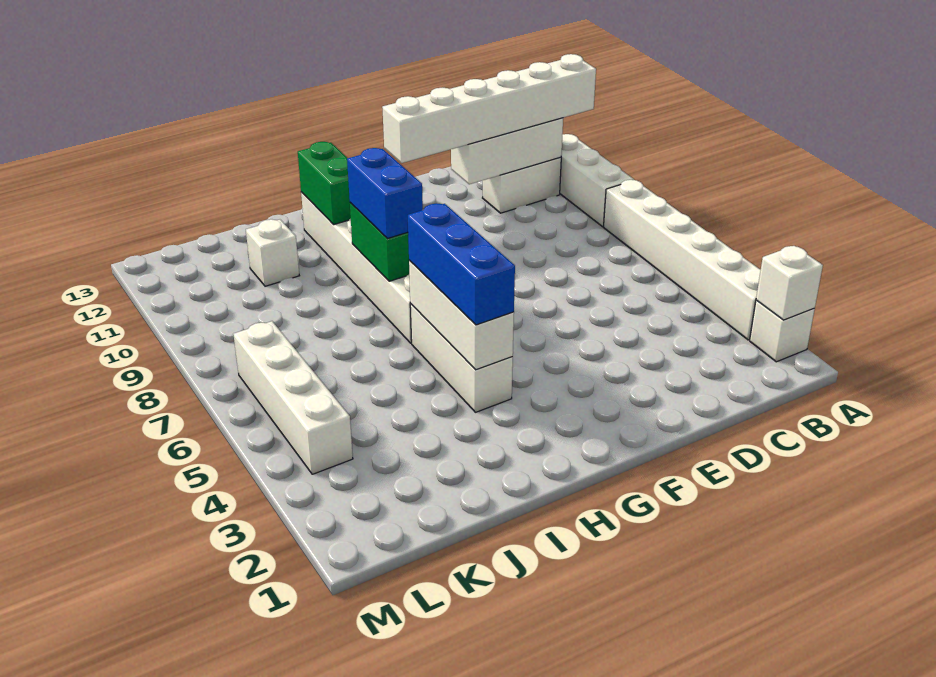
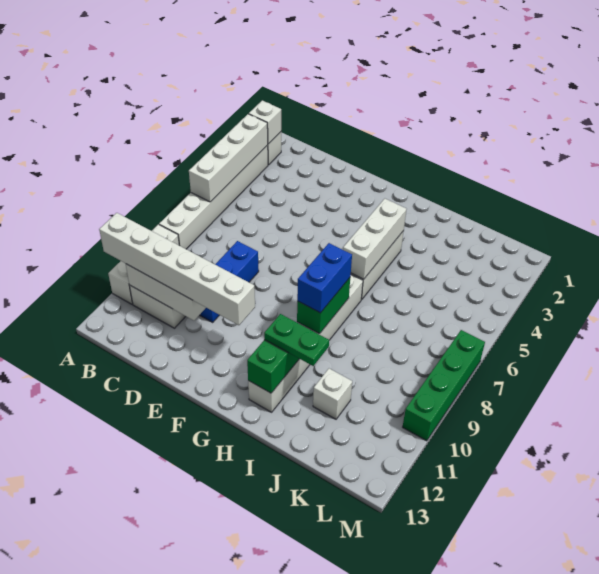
blue brick H4:H6 level 3 -> blue brick D8:D10 level 1
none -> green plate H11:I11 level 3
white brick L4:L7 level 1 -> white brick A3:A6 level 2
none -> green brick M7:M10 level 1

